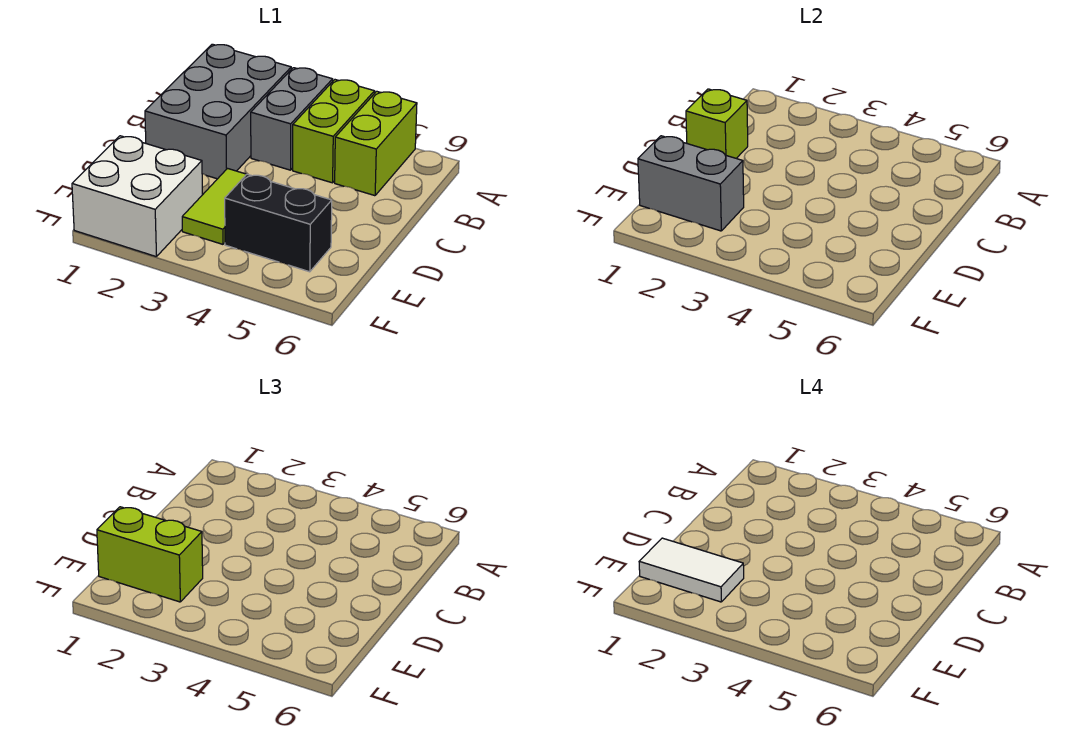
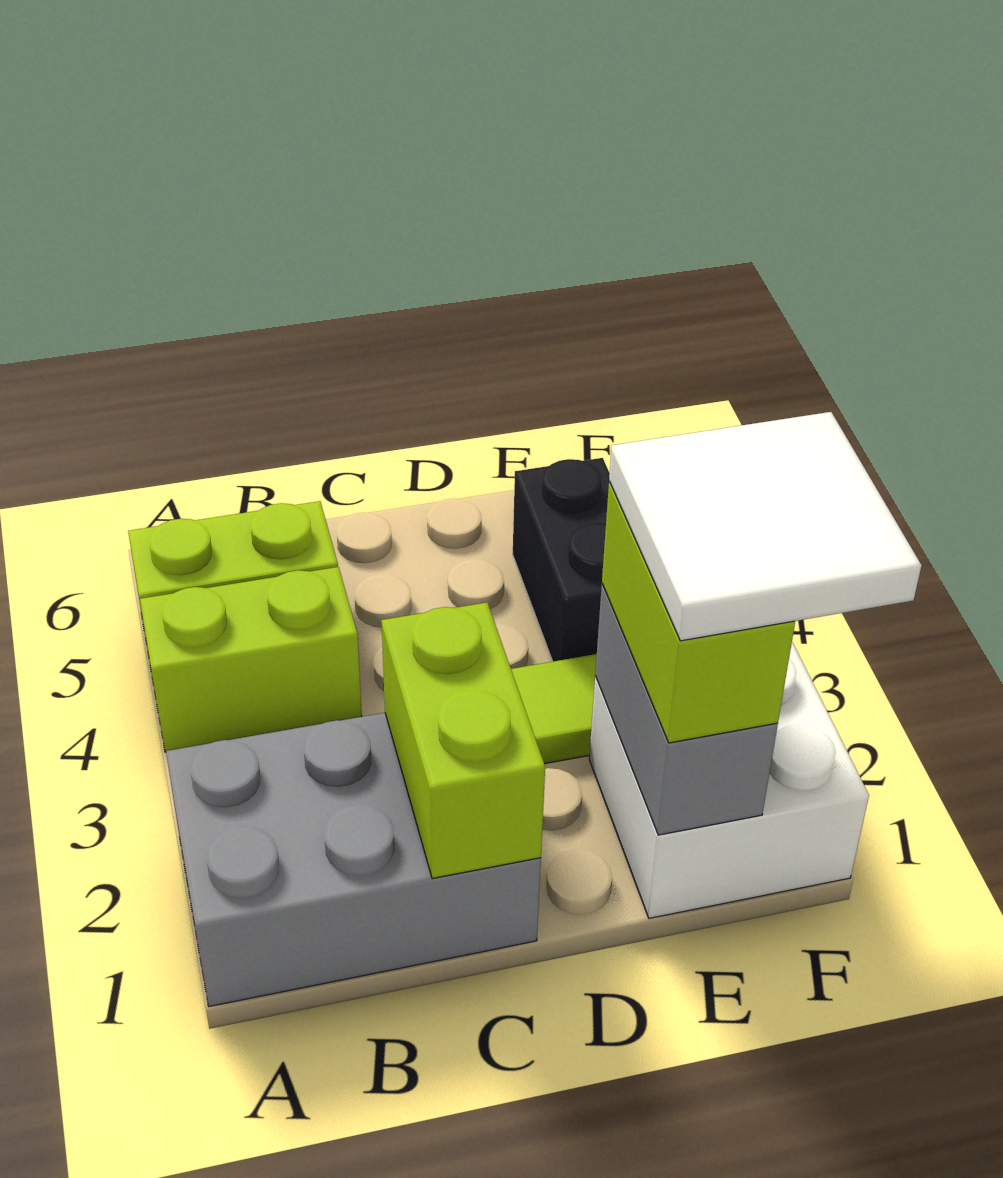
grey brick A3:B3 level 1 -> none
lime brick C1 level 2 -> lime brick C1:C2 level 2
white tile E1:E2 level 4 -> white tile E1:F2 level 4

